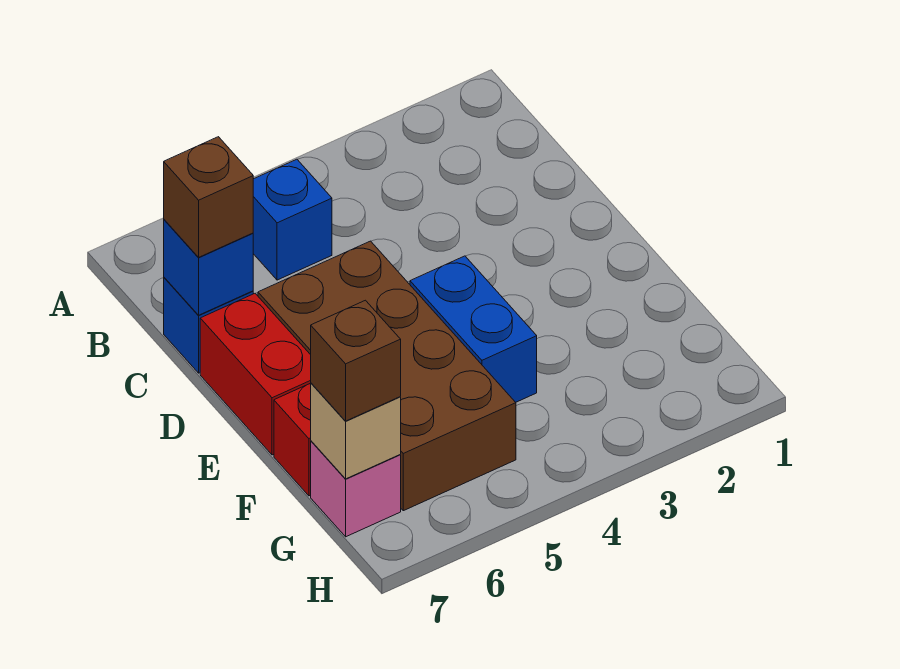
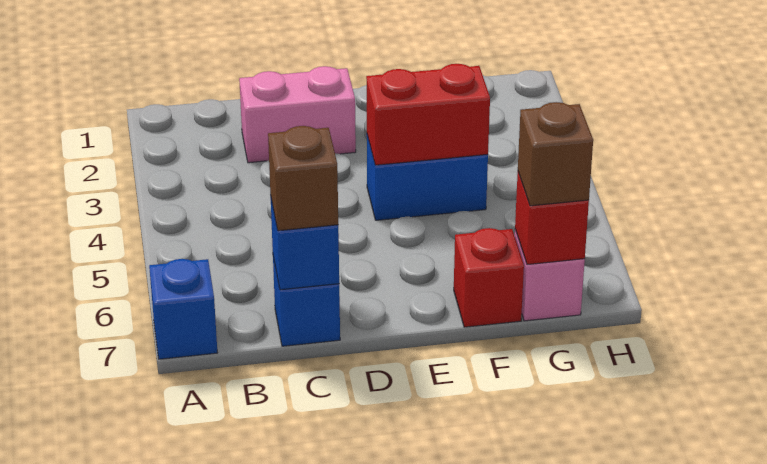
blue brick B5 level 1 -> blue brick A7 level 1
none -> pink brick C2:D2 level 1
brown brick D5:G6 level 1 -> none
red brick D7:E7 level 1 -> red brick E4:F4 level 2
tan brick G7 level 2 -> red brick G7 level 2

